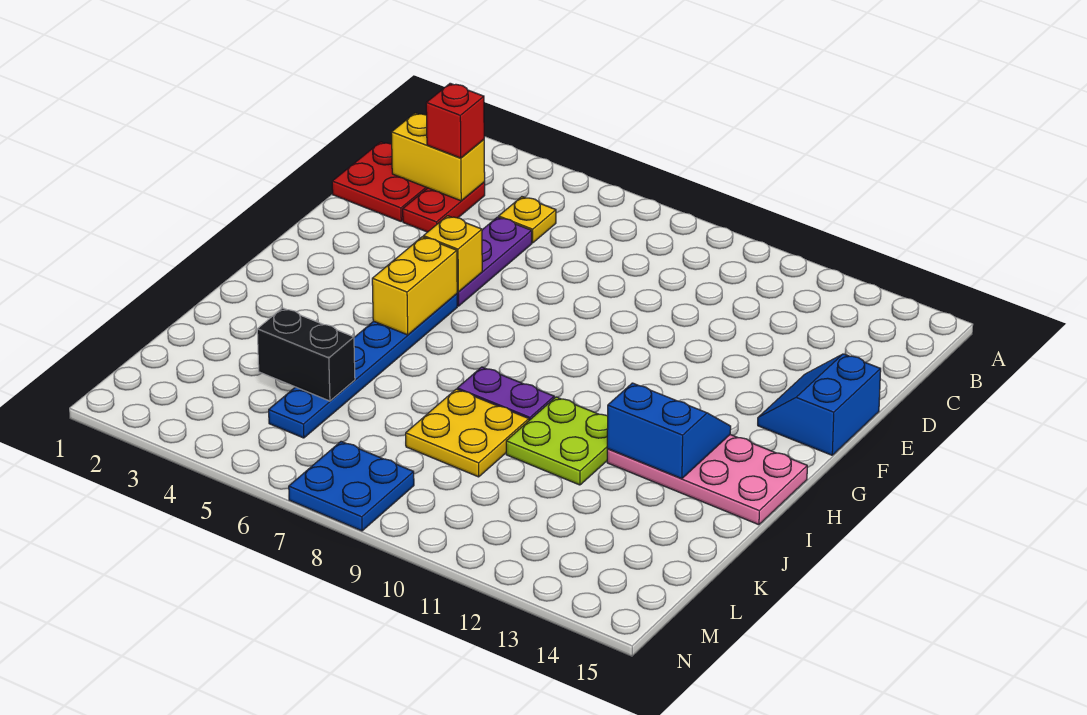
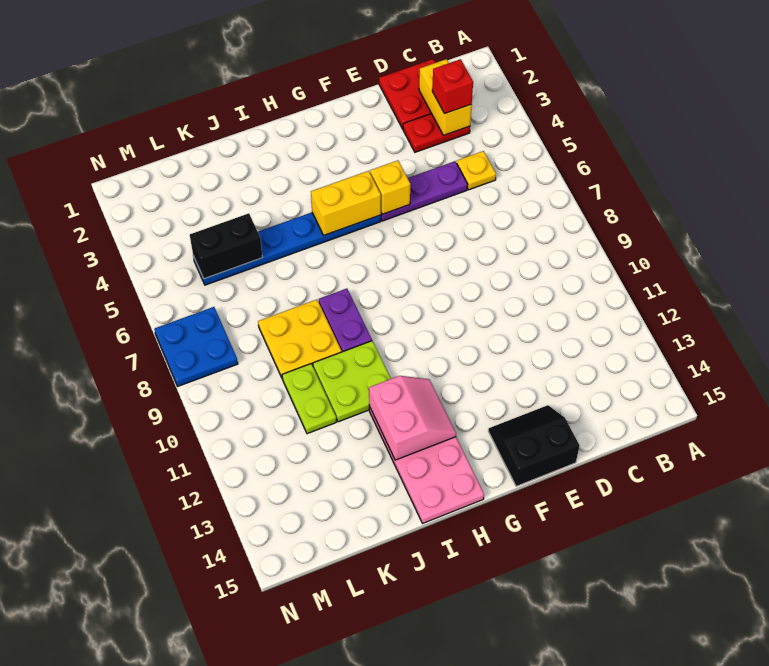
blue slope E14:F15 level 1 top 15 -> black slope E14:F15 level 1 top 15
blue slope H12:I13 level 2 top I -> pink slope H12:I13 level 2 top I
black brick K4:K5 level 2 -> black brick K5:L5 level 2
none -> lime plate K10:K11 level 1

